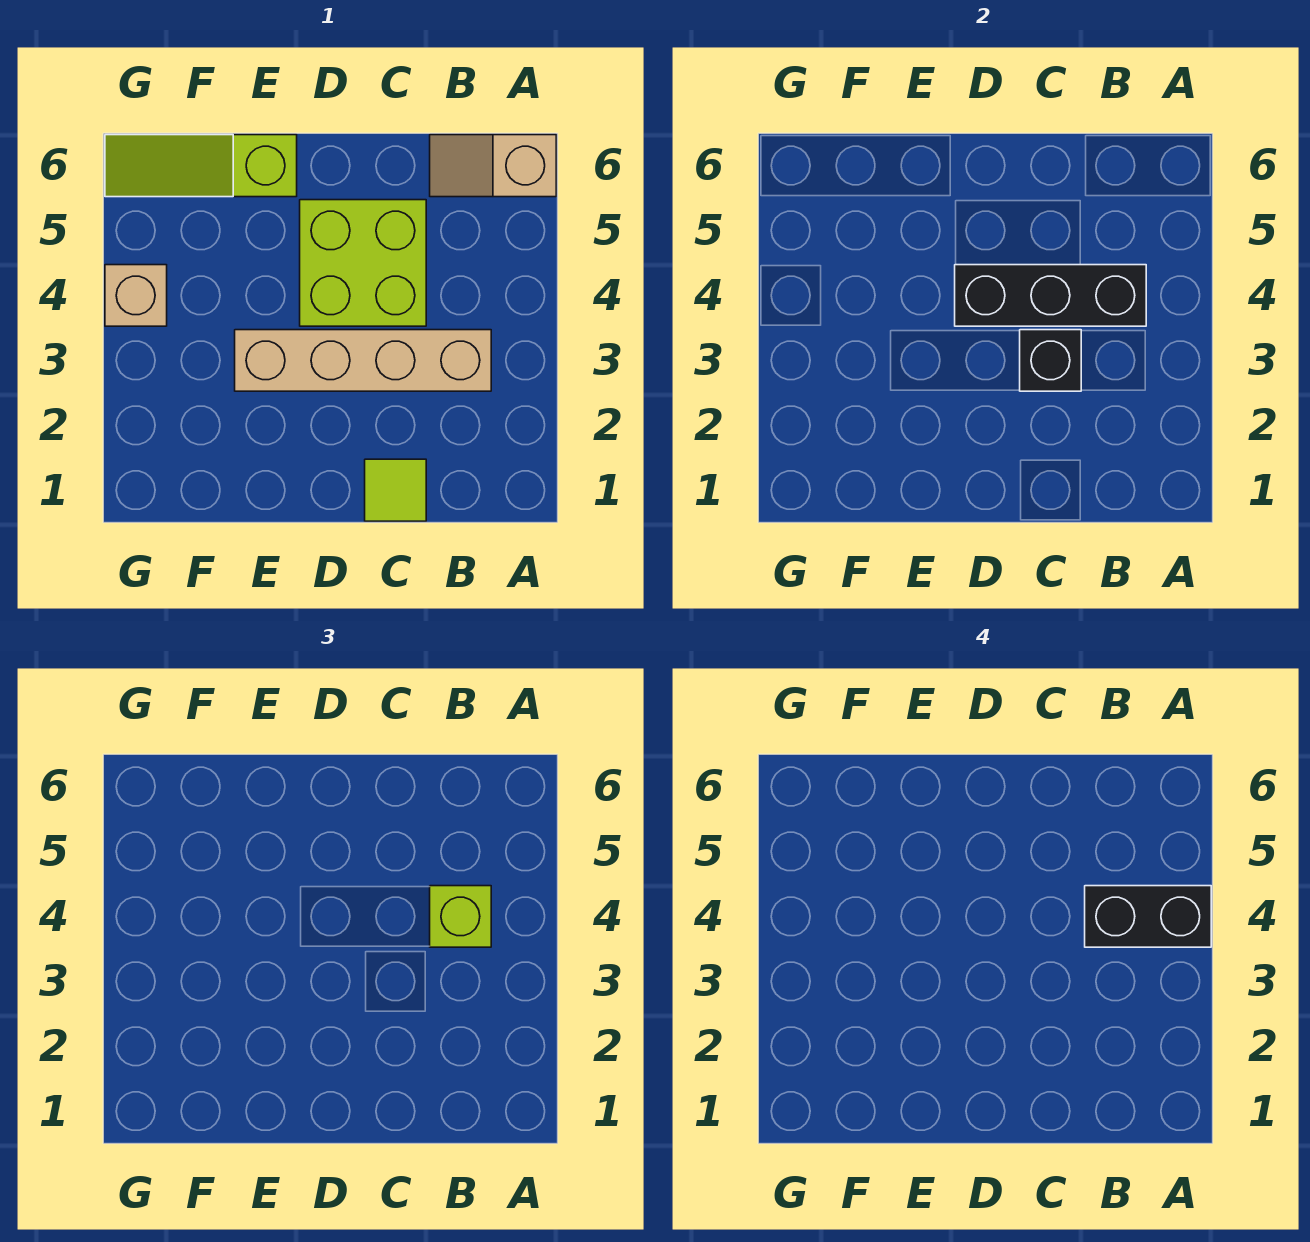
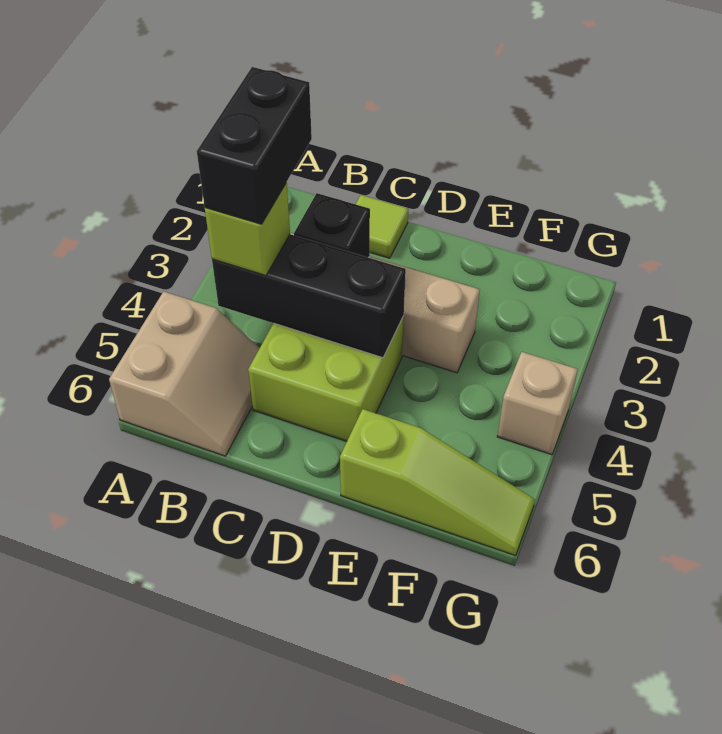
black brick A4:B4 level 4 -> black brick B3:B4 level 4
tan slope A6:B6 level 1 top A -> tan slope A5:B6 level 1 top A

